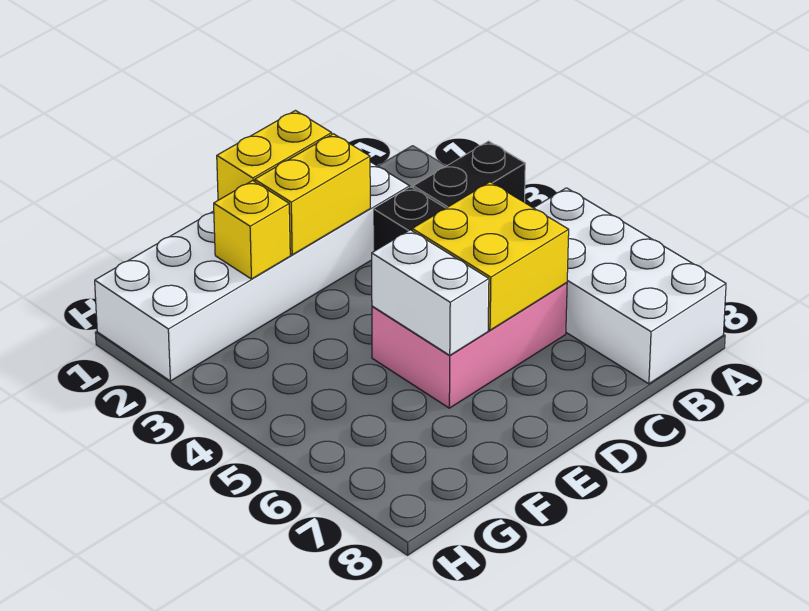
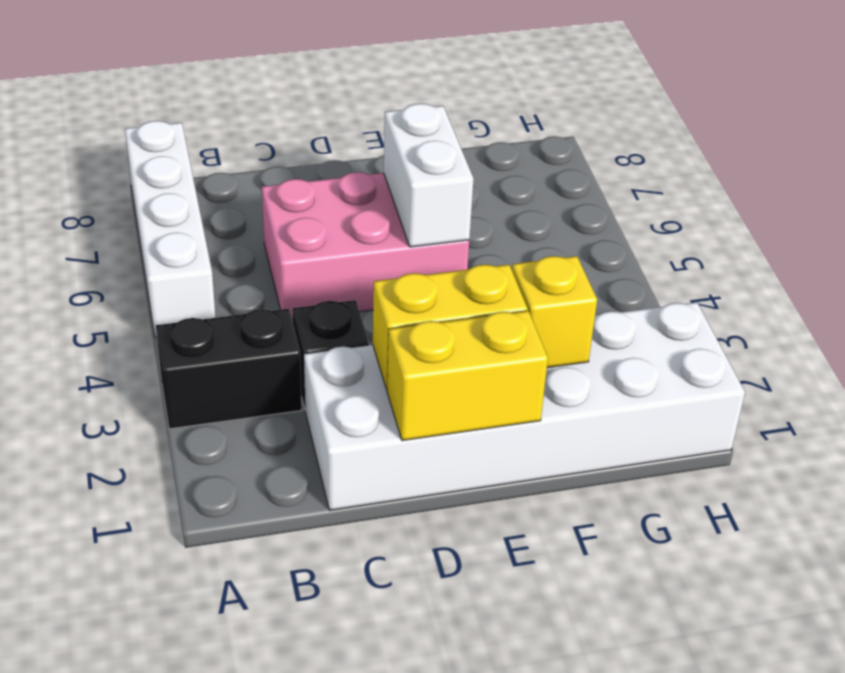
white brick A5:B8 level 1 -> white brick A5:A8 level 1
yellow brick C5:D6 level 2 -> none

